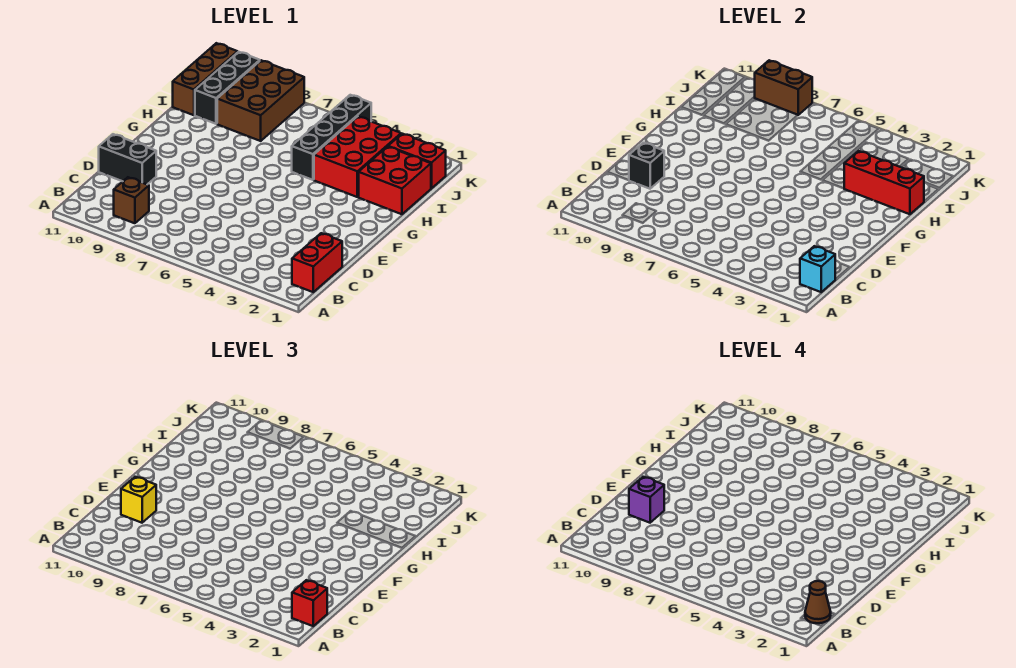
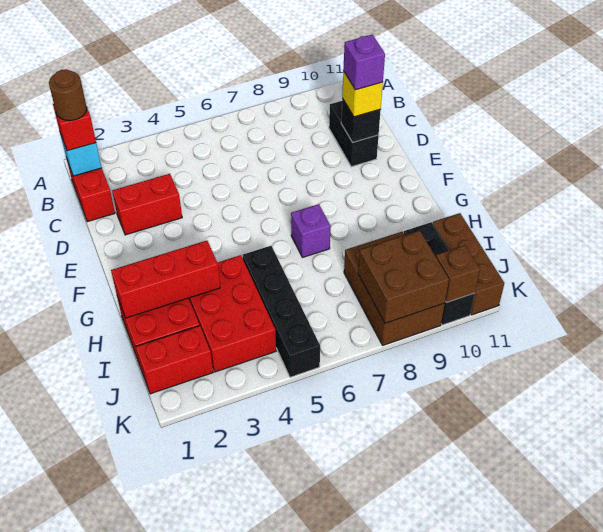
brown cone B1 level 4 -> brown round brick B1 level 4
brown brick B9 level 1 -> brown brick K10 level 2
none -> red brick D2:D3 level 1
black brick D10:D11 level 1 -> black brick C10:D10 level 1
none -> purple brick G7 level 1
brown brick K8:K9 level 2 -> brown brick J8:K9 level 2

